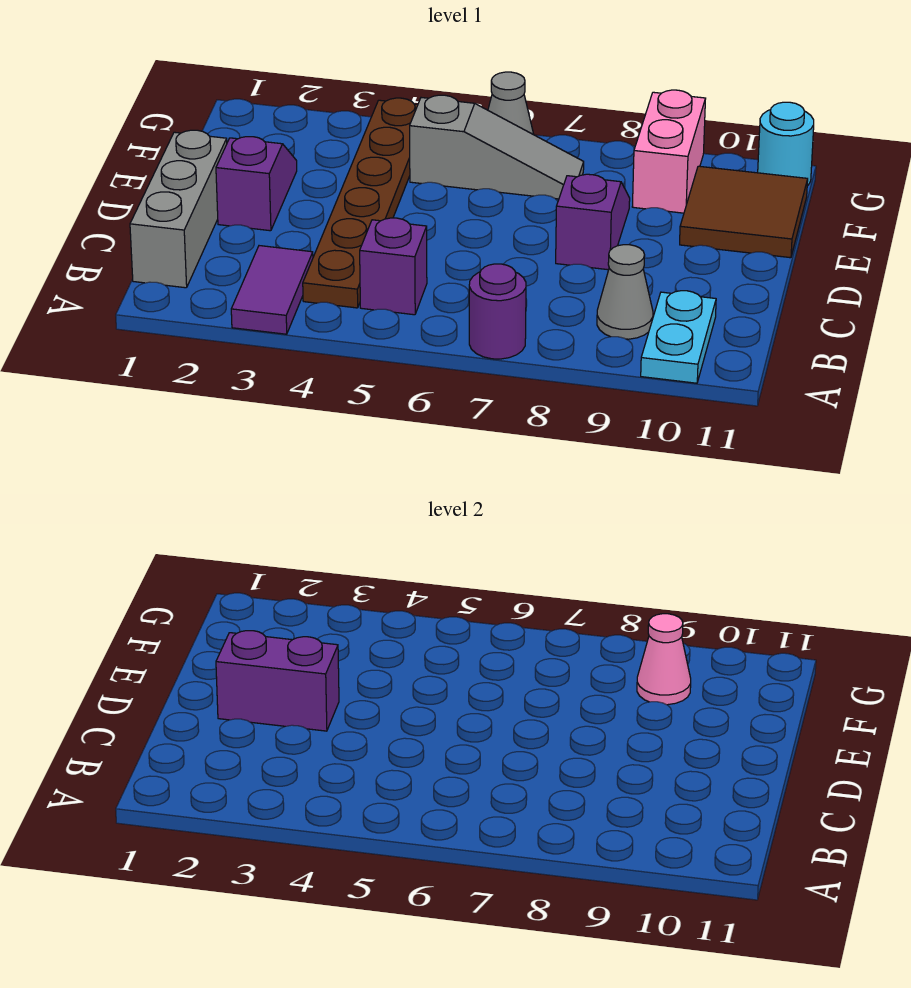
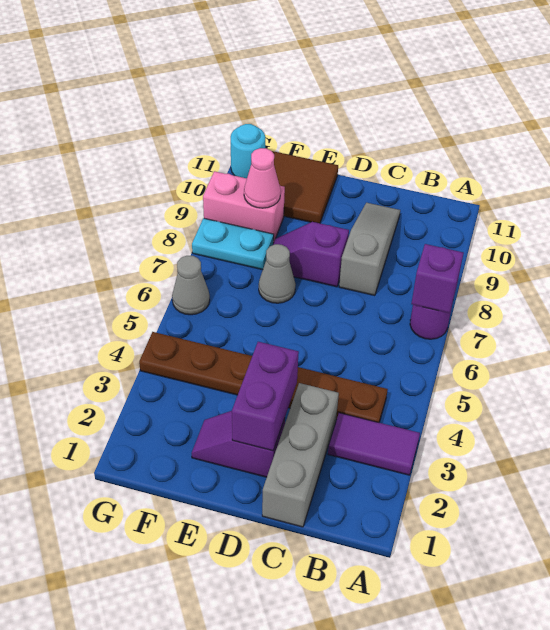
cyan plate A10:B10 level 1 -> cyan plate F8:G8 level 1
grey brick B1:D1 level 1 -> grey brick C1:C3 level 1
purple brick B5 level 1 -> purple brick A7 level 2
grey cone B9 level 1 -> grey cone E7 level 1
grey slope F5:F7 level 1 top 5 -> grey slope C8:C10 level 1 top 8

